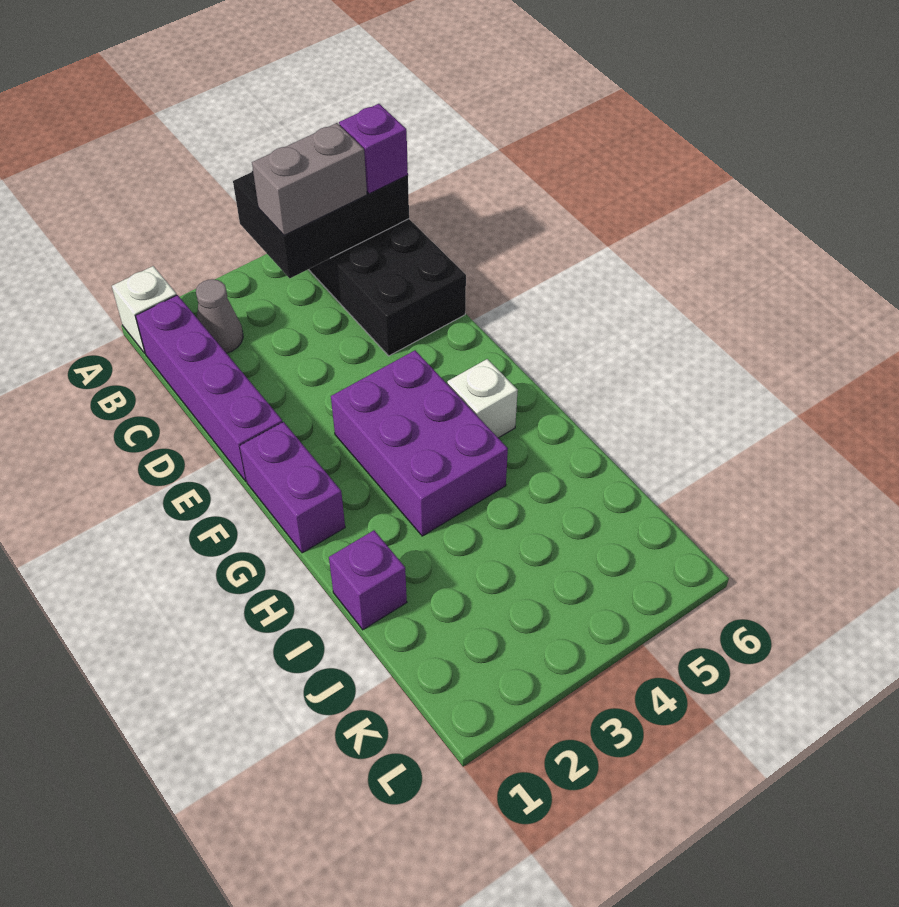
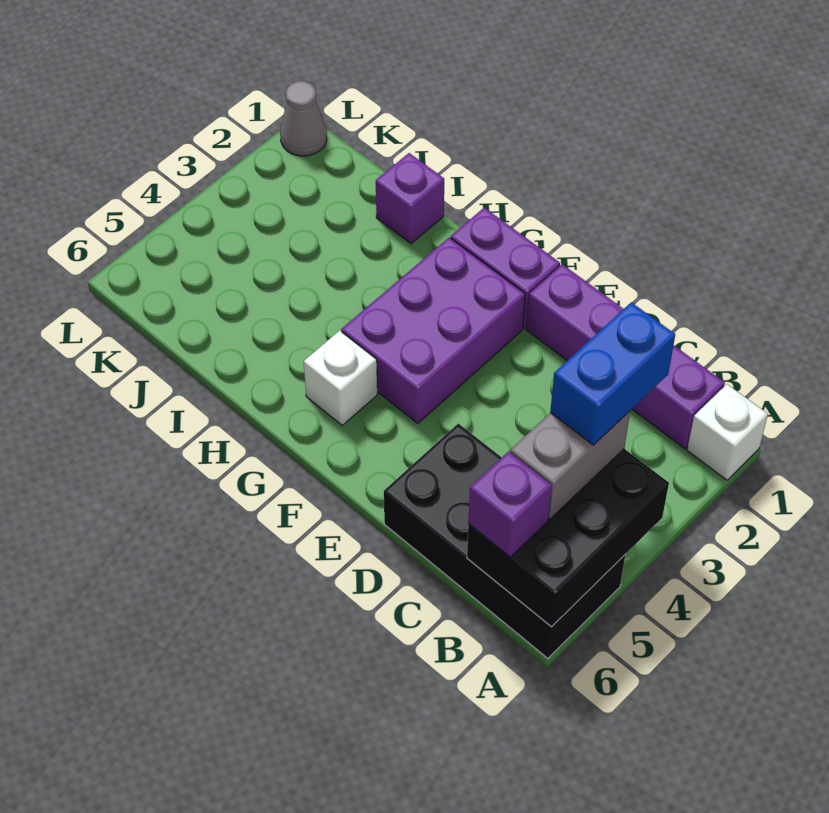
grey cone B2 level 1 -> grey cone L1 level 1
none -> blue brick B3:B4 level 4
purple brick F3:H4 level 1 -> purple brick F2:G4 level 1

